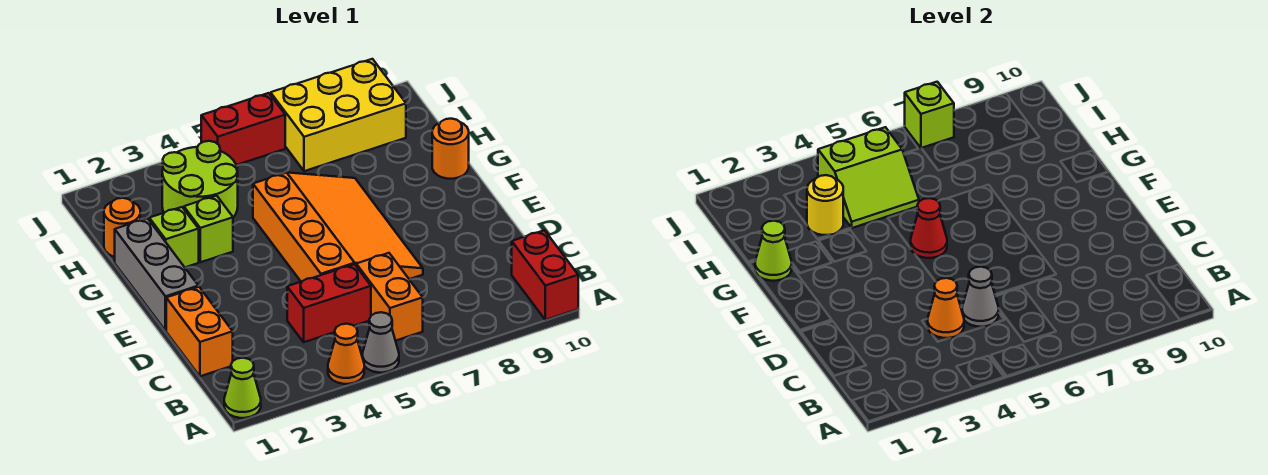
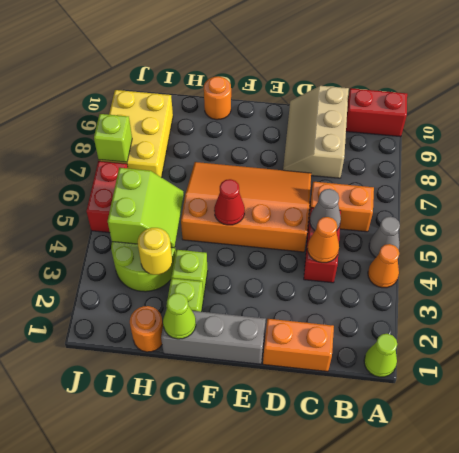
none -> tan slope C8:D10 level 1 top C

